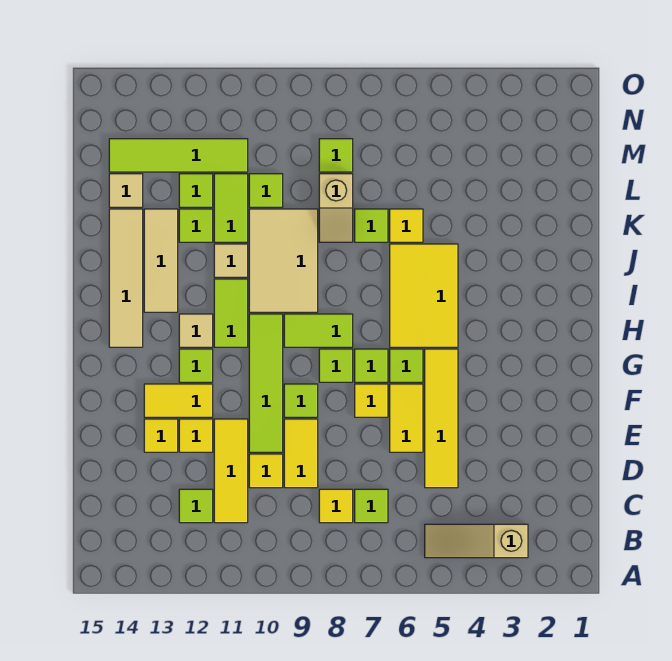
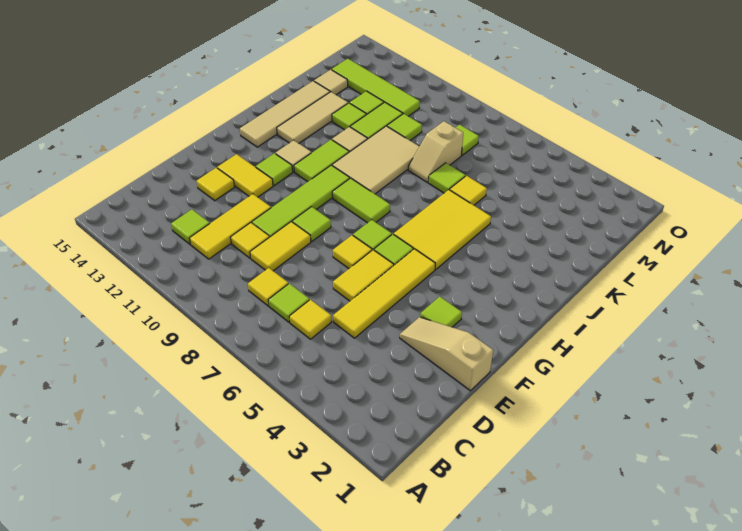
tan slope B3:B5 level 1 top 3 -> tan slope E1:E3 level 1 top 1
yellow tile E12 level 1 -> yellow tile C6 level 1
lime tile G8 level 1 -> lime tile F3 level 1

